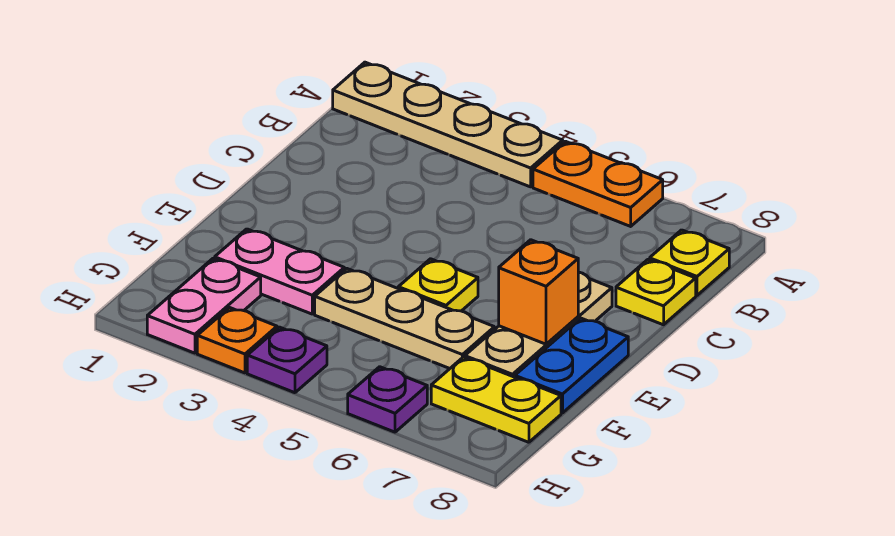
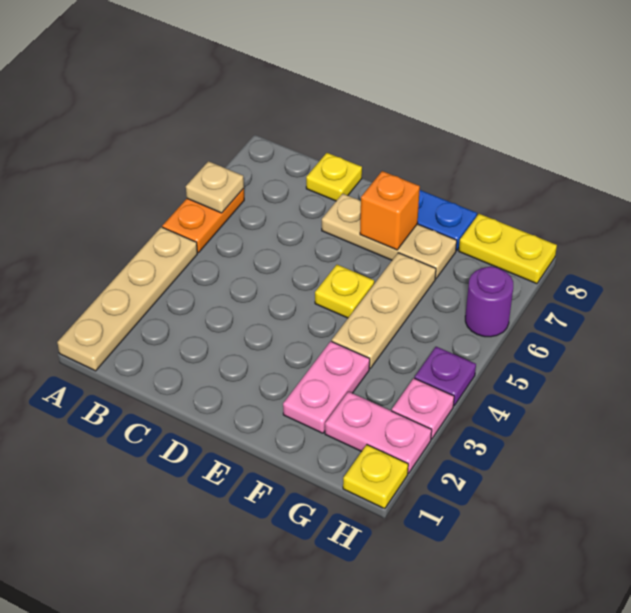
none -> tan plate A6 level 2
yellow plate B8 level 1 -> yellow plate H1 level 1
yellow plate G7:G8 level 1 -> yellow plate G8:H8 level 1
orange plate H3 level 1 -> pink plate H3 level 1
purple plate H6 level 1 -> purple round brick H6 level 1

